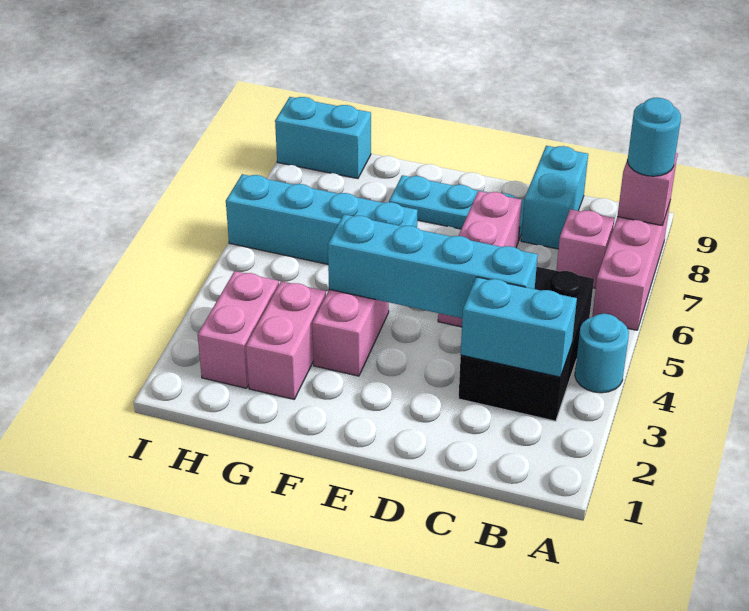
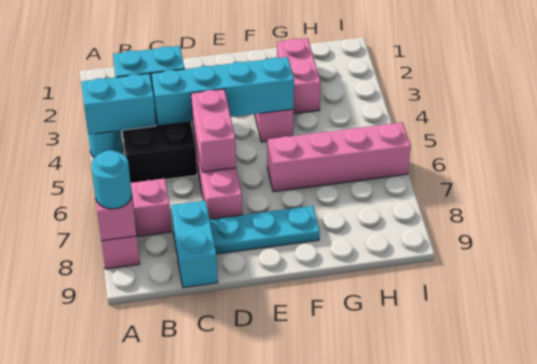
cyan brick F6:I6 level 1 -> pink brick F6:I6 level 1
pink brick H2:H3 level 1 -> pink brick D5:D6 level 2
cyan brick H9:I9 level 1 -> cyan brick A4:B4 level 2

